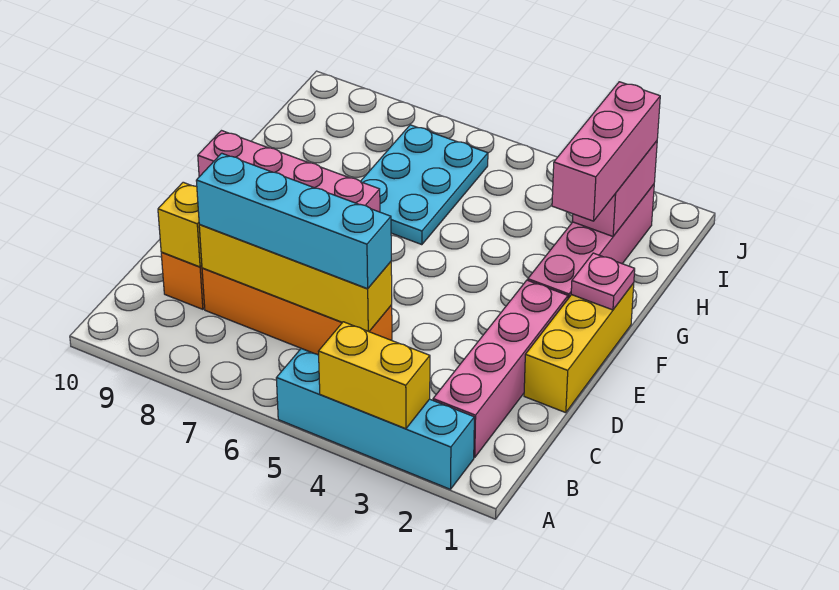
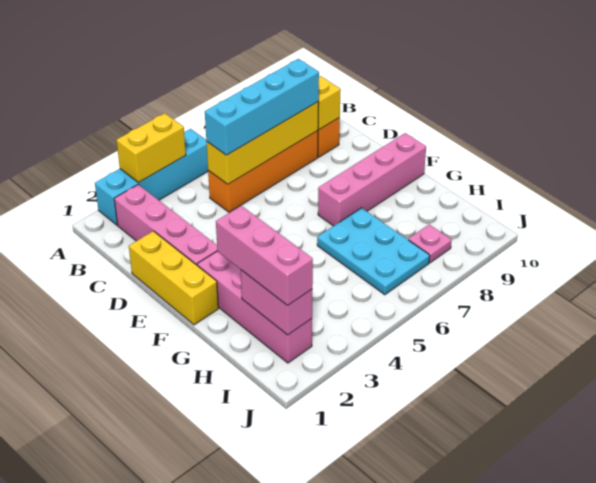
pink plate F1 level 2 -> pink plate I8 level 1

